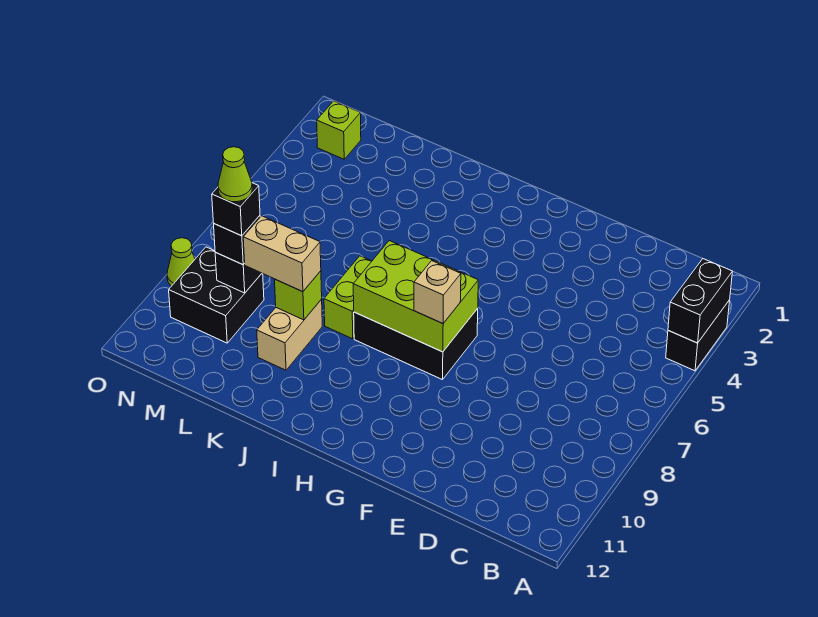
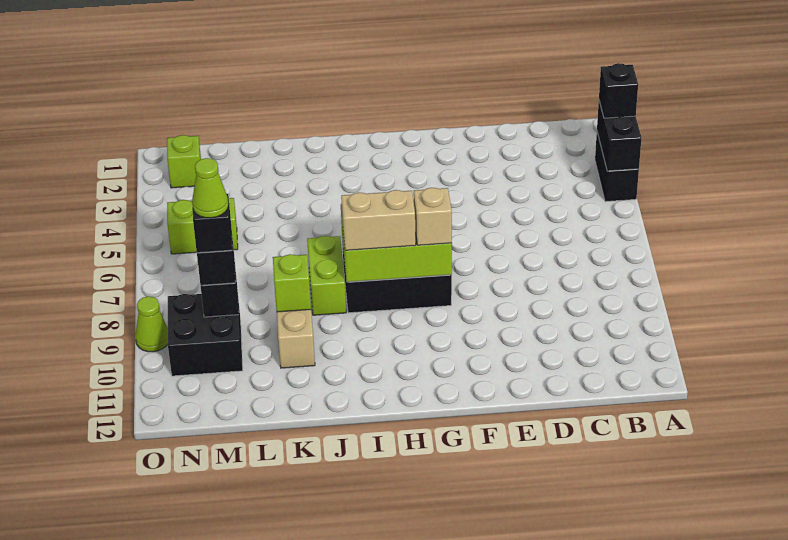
none -> black brick A3 level 3
tan brick K9:L9 level 3 -> tan brick H8:I8 level 3
none -> lime brick M5:N5 level 1

